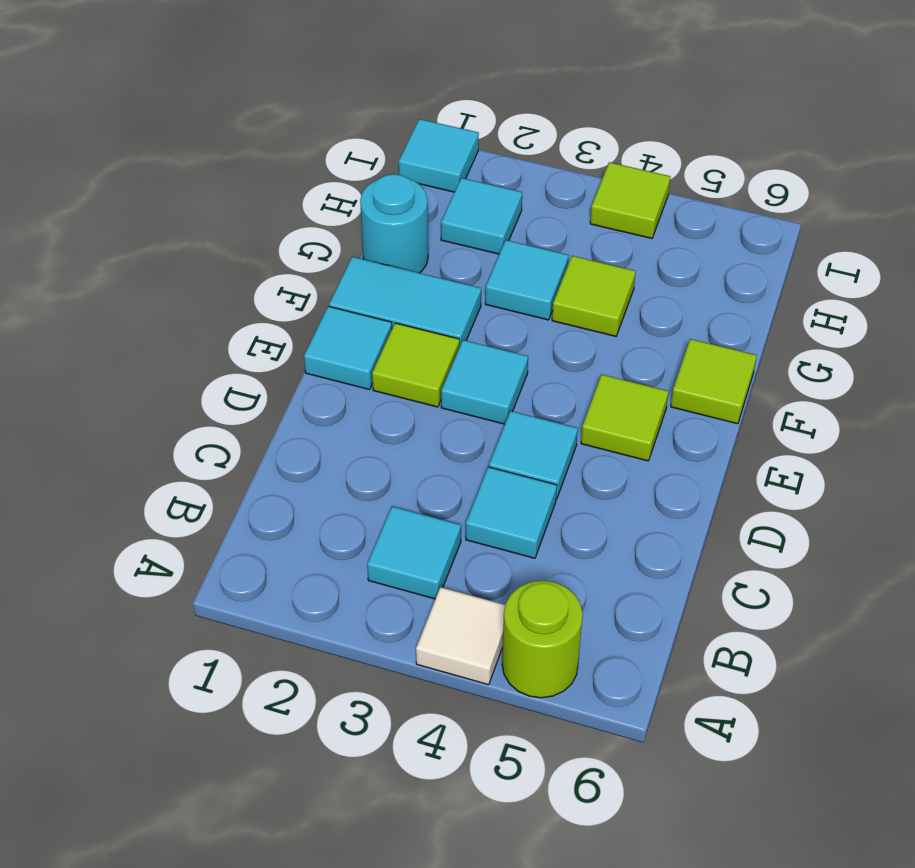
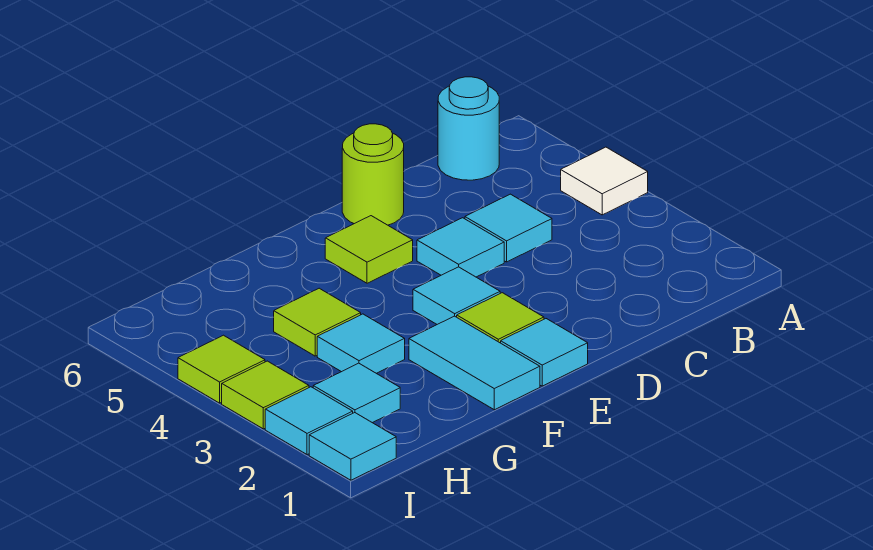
lime round brick A5 level 1 -> lime round brick D6 level 1
cyan tile B3 level 1 -> cyan tile I2 level 1
lime tile F6 level 1 -> lime tile I3 level 1
cyan round brick G1 level 1 -> cyan round brick B6 level 1

